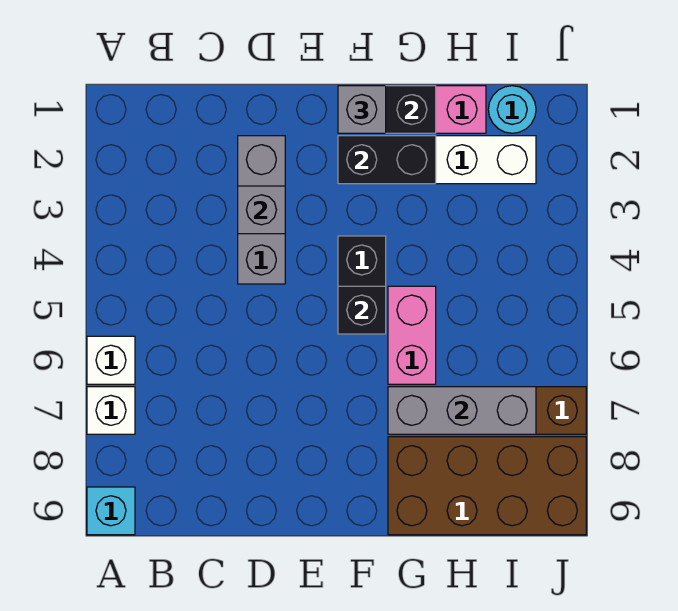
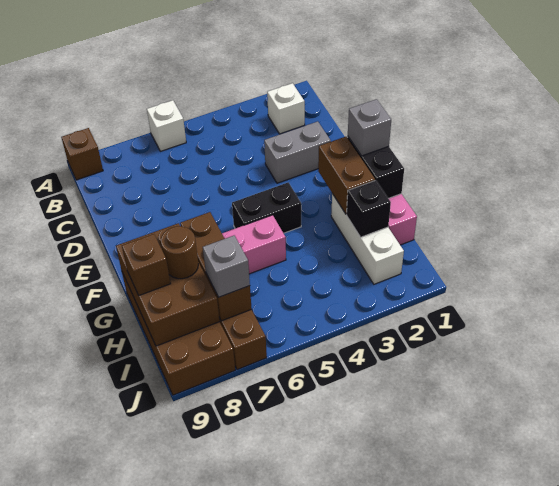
white brick A7 level 1 -> white brick B2 level 1
cyan brick A9 level 1 -> brown brick A9 level 1
grey brick D2:D4 level 1 -> grey brick D2:D3 level 1
grey brick D3 level 2 -> grey brick I7 level 3
black brick F2:G2 level 2 -> brown brick F2:G2 level 2
black brick F5 level 2 -> black brick H2 level 2
grey brick G7:I7 level 2 -> brown brick G7:I7 level 2
none -> brown brick G8:I9 level 2
none -> brown round brick H8 level 3
none -> brown brick H9 level 3
cyan round brick I1 level 1 -> none

